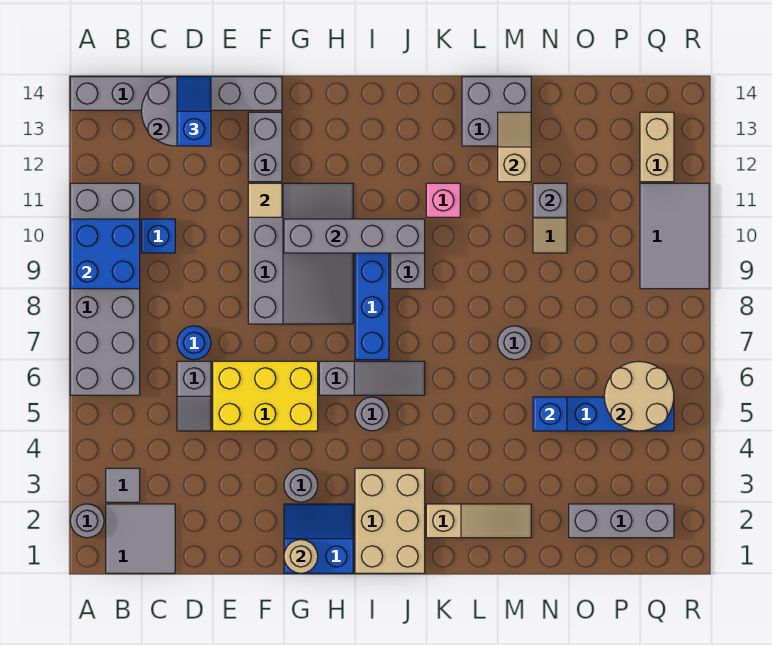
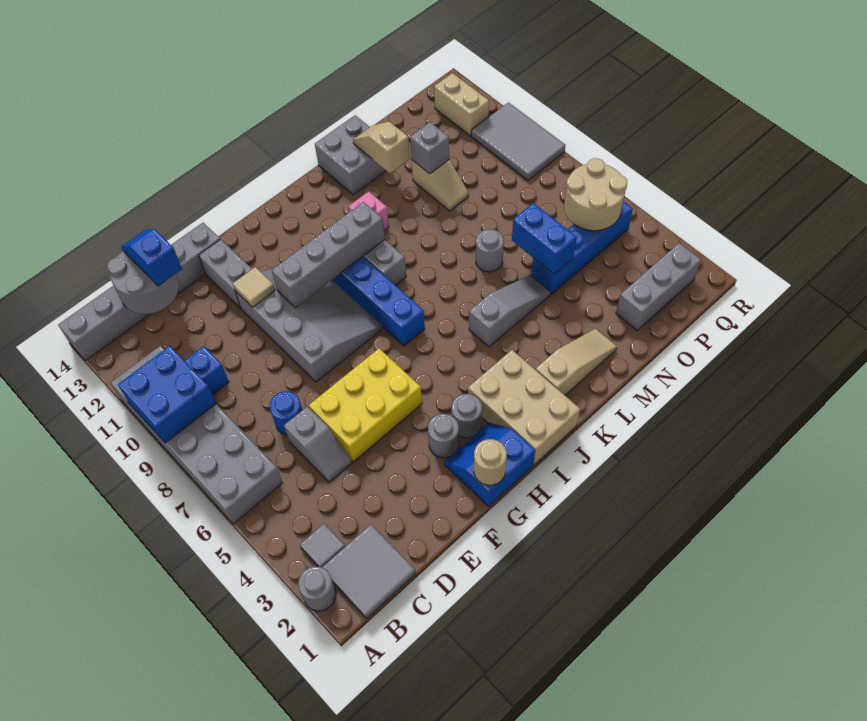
grey slope H6:J6 level 1 top H -> grey slope K5:M5 level 1 top K
grey round brick I5 level 1 -> grey round brick H3 level 1
blue brick N5 level 2 -> blue brick N5:N6 level 2

